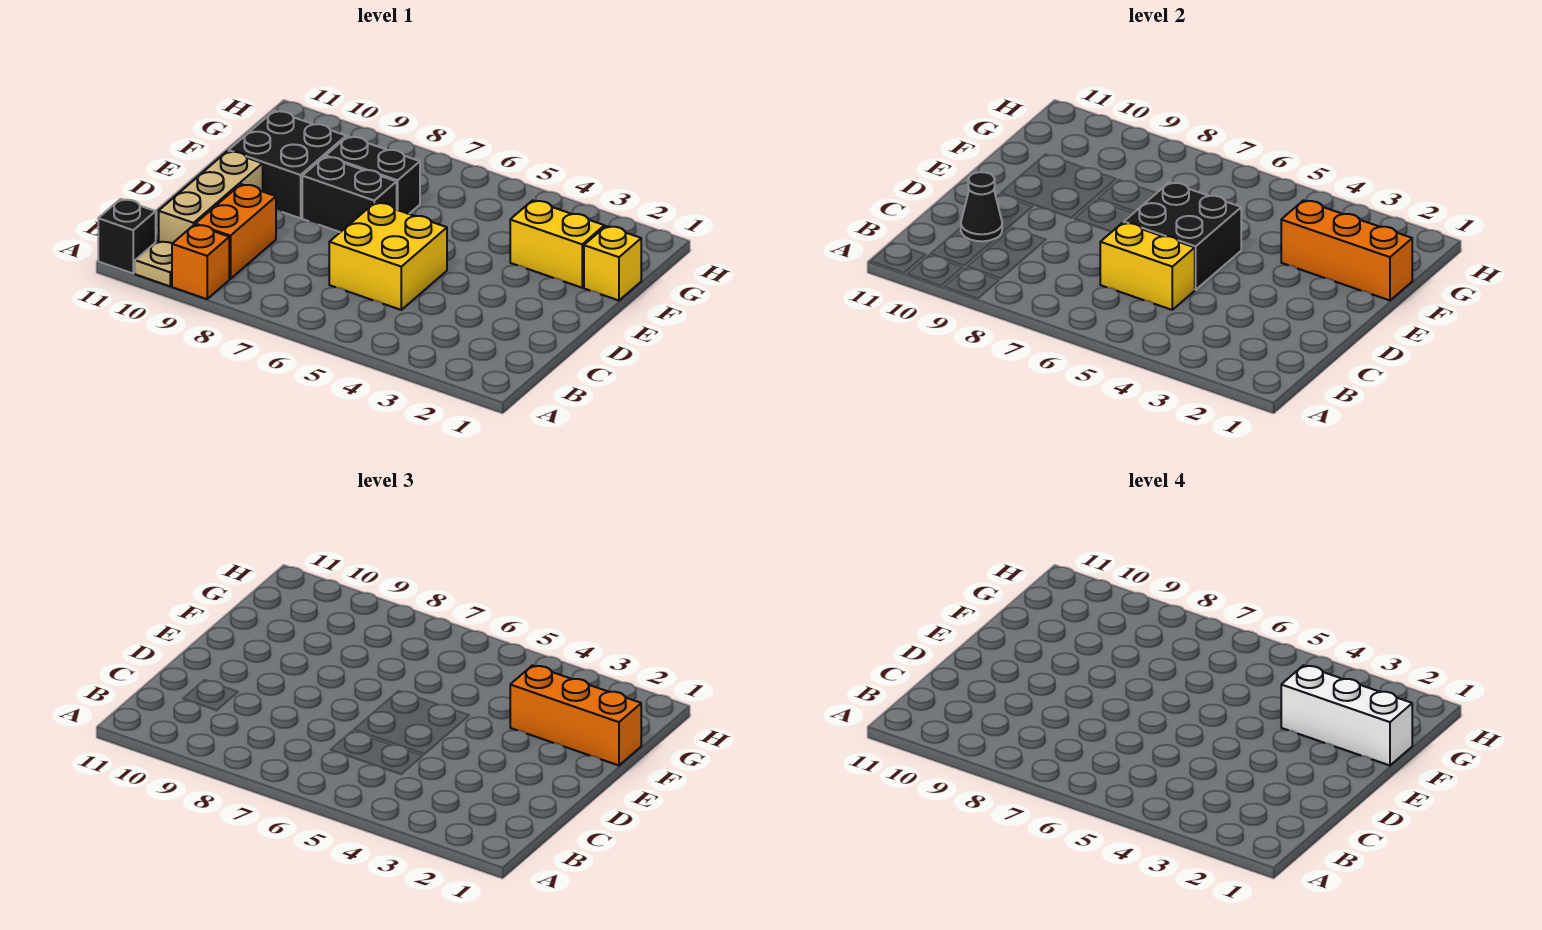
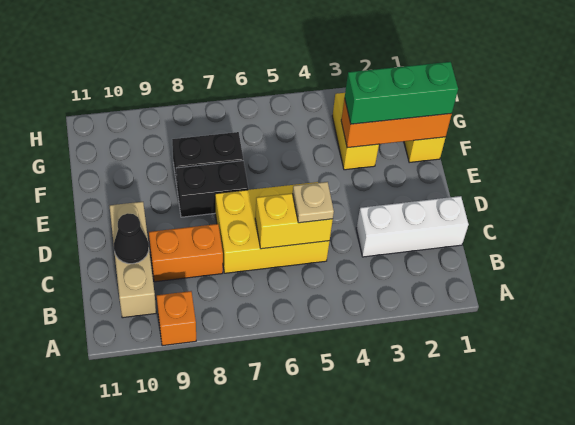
tan plate A10 level 1 -> tan plate C5 level 3
black brick A11 level 1 -> none
orange brick B9:C9 level 1 -> orange brick C8:C9 level 1
yellow brick C5:D6 level 1 -> yellow brick C5:D7 level 1
black brick D5:E6 level 2 -> none
black brick E9:F10 level 1 -> none
orange brick F1:F3 level 3 -> green brick F1:F3 level 3
white brick F1:F3 level 4 -> white brick C1:C3 level 1
yellow brick F2:F3 level 1 -> yellow brick F3:G3 level 1

